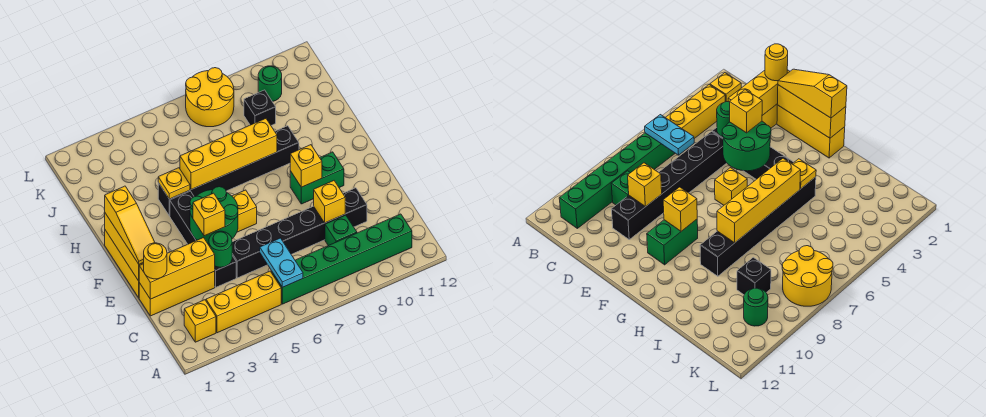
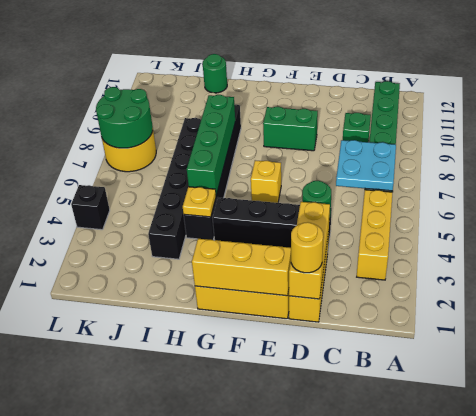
yellow brick B2 level 1 -> none
cyan plate B6:C6 level 2 -> cyan plate B6:C7 level 2
black brick D5:D10 level 1 -> black brick I3:I8 level 1
yellow brick D9 level 2 -> none
yellow slope E1:G1 level 3 top G -> none
green round brick E4:F5 level 2 -> green round brick K7:L8 level 2
yellow brick E4 level 3 -> none
green brick F9:F10 level 1 -> green brick E9:F9 level 1
yellow brick F9 level 2 -> none
yellow brick H5:H8 level 2 -> green brick H5:H8 level 2
black brick J9 level 1 -> black brick L4 level 1
green round brick K10 level 1 -> green round brick I12 level 1

